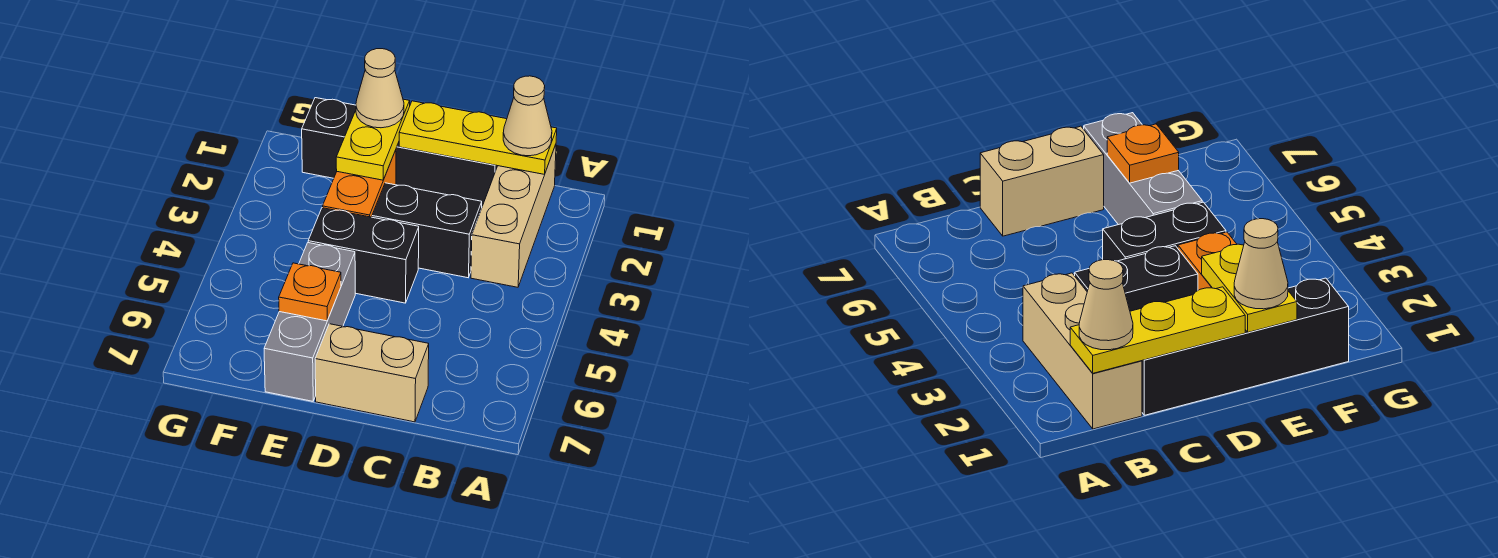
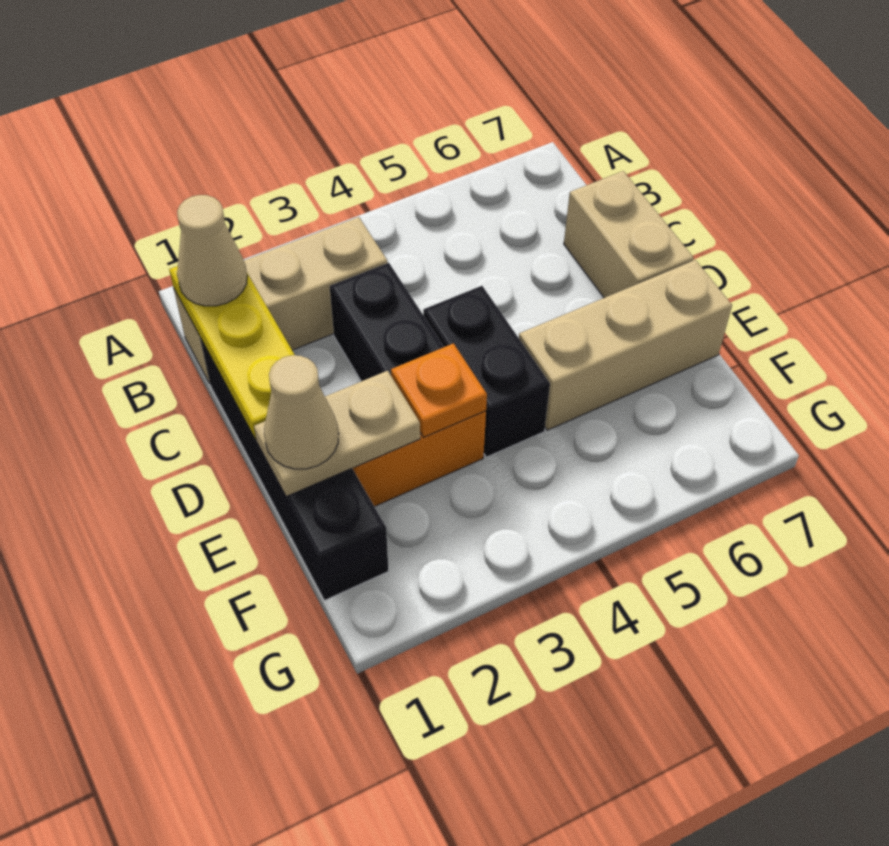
yellow plate E1:E2 level 2 -> tan plate E1:E2 level 2
grey brick E5:E7 level 1 -> tan brick E5:E7 level 1
orange plate E6 level 2 -> orange plate E3 level 2

